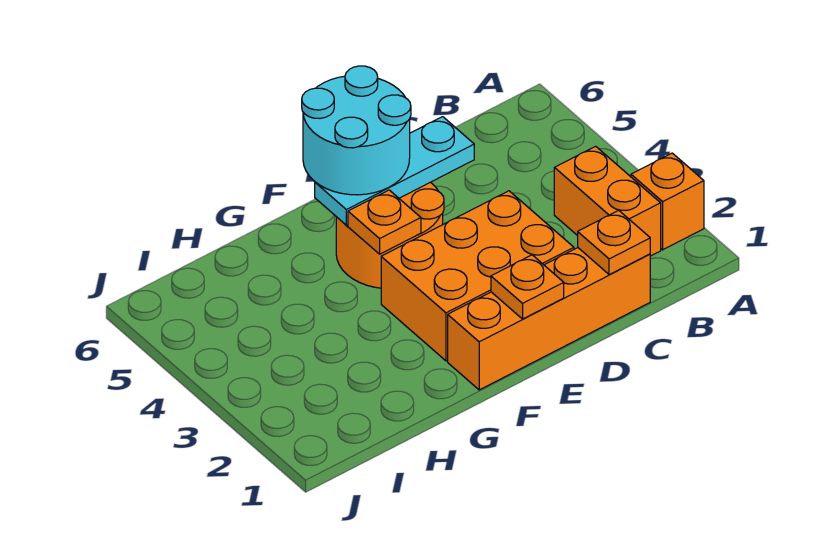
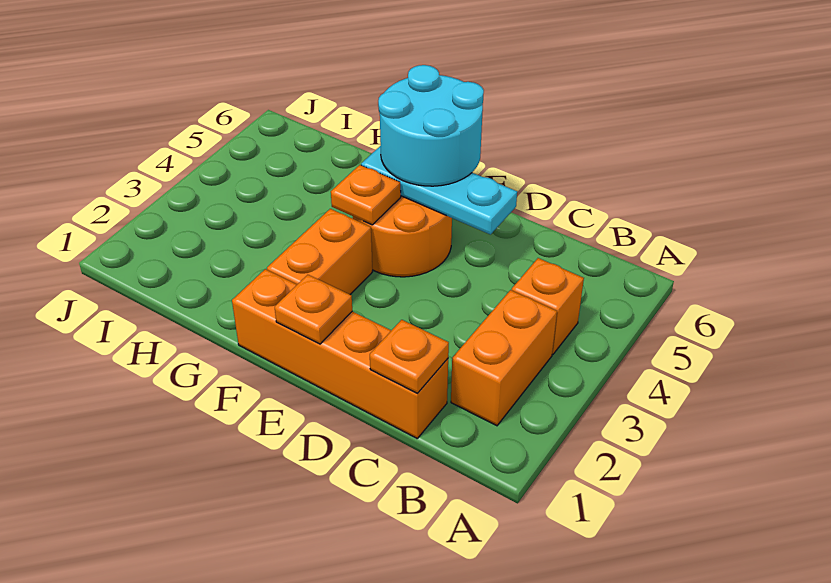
orange brick A2 level 1 -> orange brick B4 level 1
orange brick D2:F3 level 1 -> orange brick F2:F3 level 1

